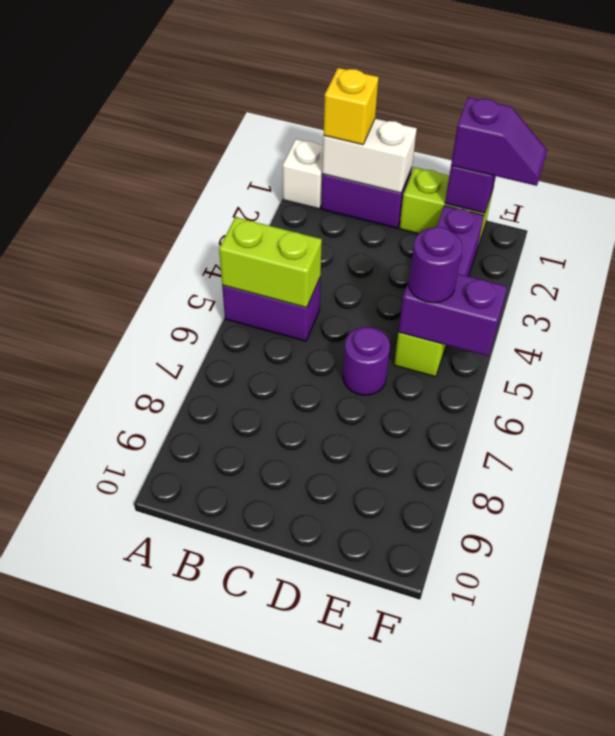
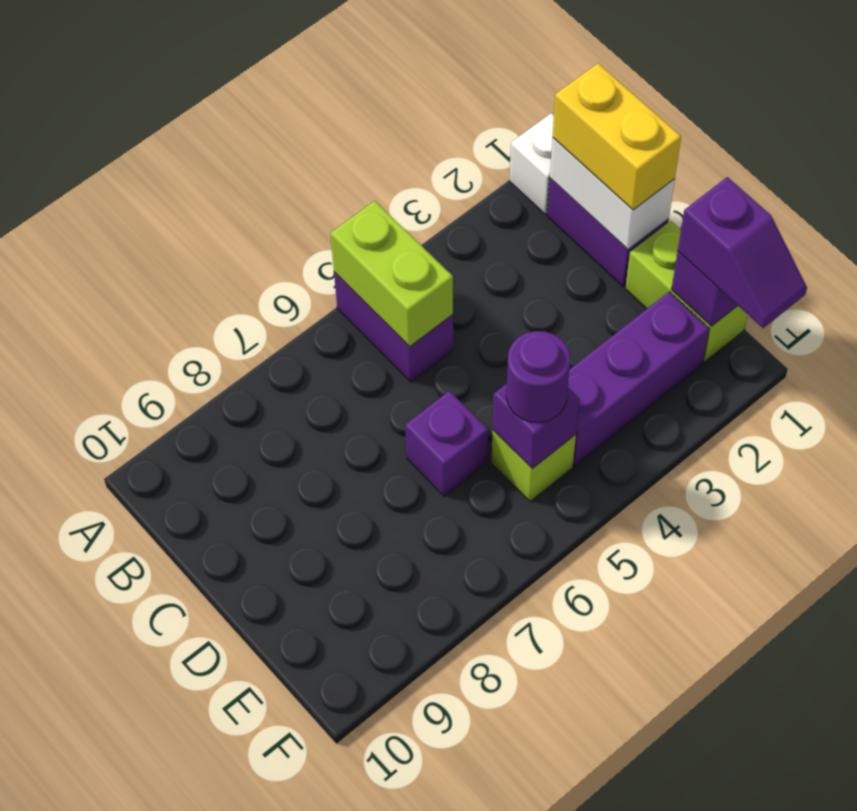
yellow brick B1 level 3 -> yellow brick B1:C1 level 3
purple round brick D6 level 1 -> purple brick D6 level 1
purple brick E5:F5 level 2 -> purple brick E5 level 2

